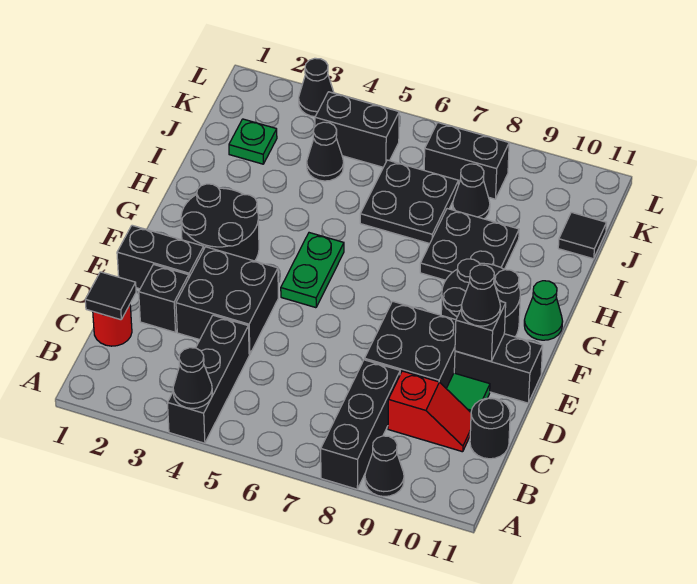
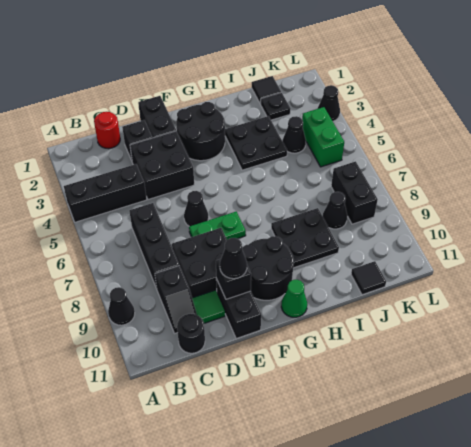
black cone A4 level 2 -> black cone E6 level 1
black brick A8:C8 level 1 -> black brick C6:C8 level 1
black tile C1 level 2 -> black tile J1 level 1
red slope C9:C10 level 1 top 9 -> black slope C9:C10 level 1 top 9
green plate F5:G5 level 1 -> green plate E7:F7 level 1
black plate I6:J7 level 1 -> black plate H3:I4 level 1
green plate J2 level 1 -> black plate J2 level 1
black brick K4:K5 level 1 -> green brick K4:K5 level 1

